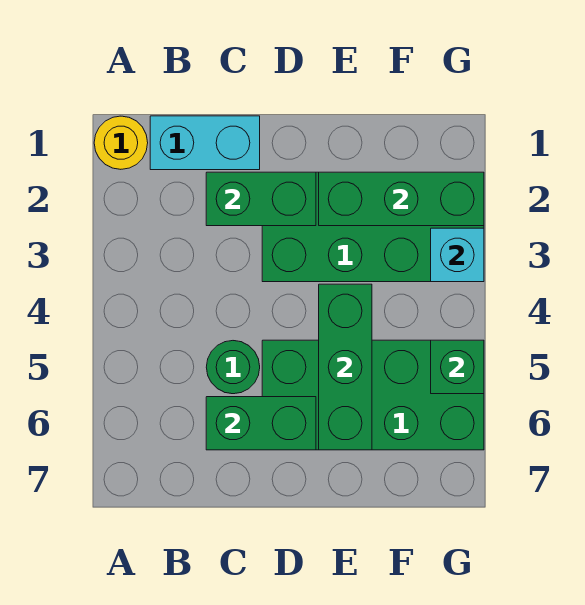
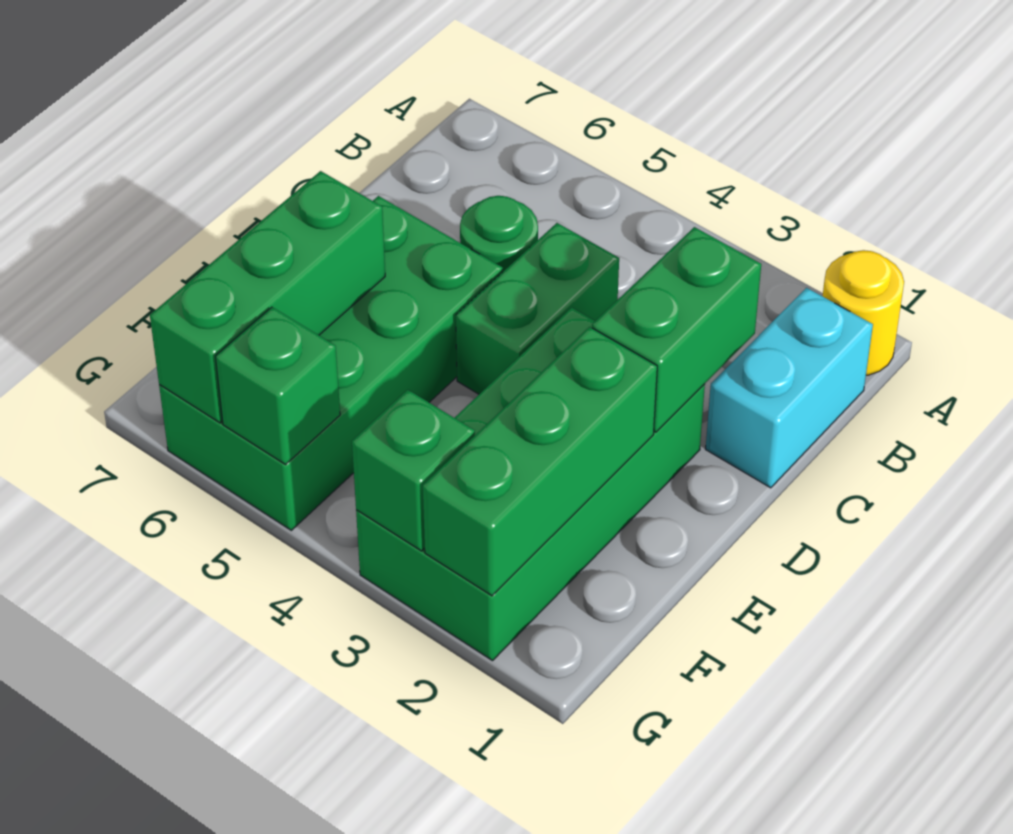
green brick C6:D6 level 2 -> green brick C4:D4 level 1
green brick E4:E6 level 2 -> green brick E6:G6 level 2
cyan brick G3 level 2 -> green brick G3 level 2

